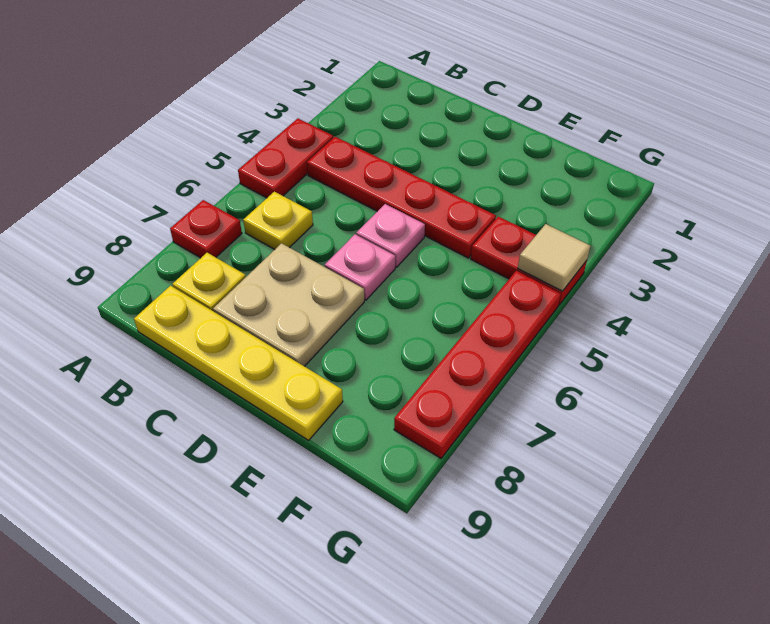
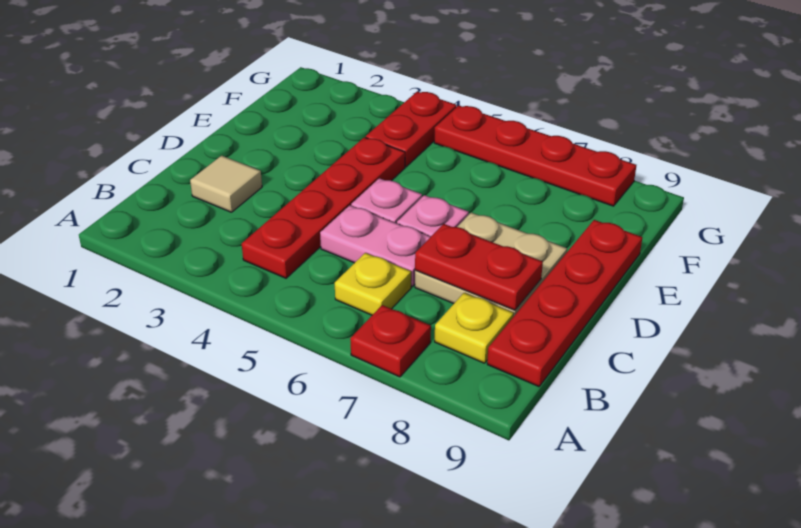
red plate A4:A5 level 1 -> red plate C7:C8 level 2
yellow plate B9:E9 level 1 -> red plate B9:E9 level 1
none -> pink plate C5:C6 level 1
tan tile G4 level 2 -> tan tile C2 level 1

